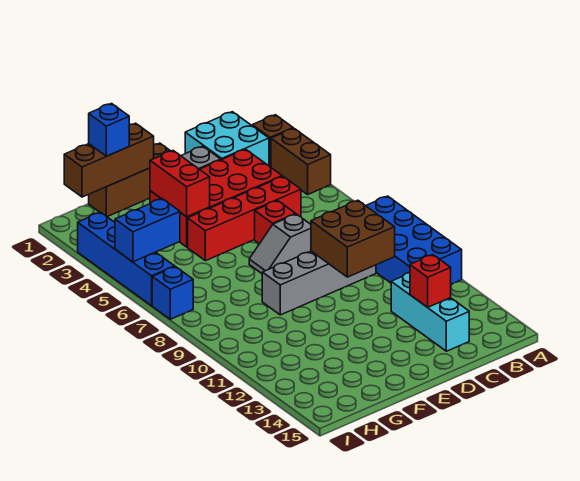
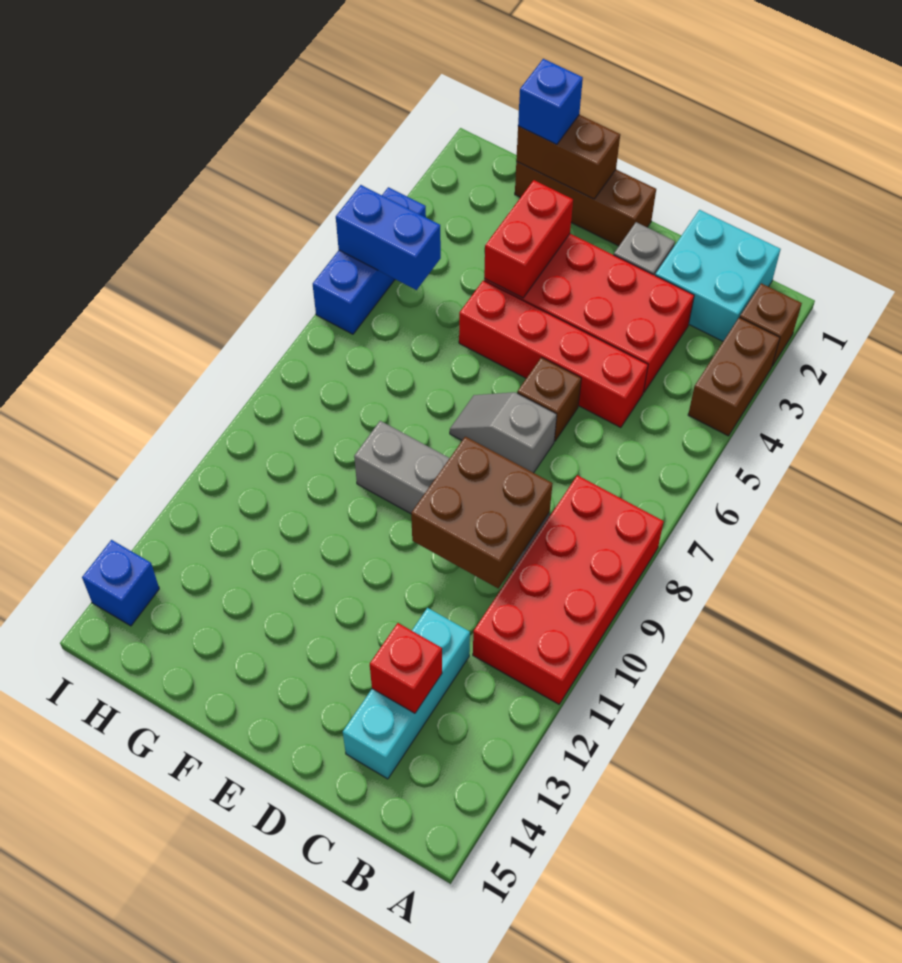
blue brick A8:B11 level 1 -> red brick A8:B11 level 1
red brick D6 level 1 -> brown brick D6 level 1
brown brick F1:H1 level 2 -> brown brick F1:G1 level 2
blue brick I3:I6 level 1 -> blue brick I4:I6 level 1
blue brick I7 level 1 -> blue brick I14 level 1

